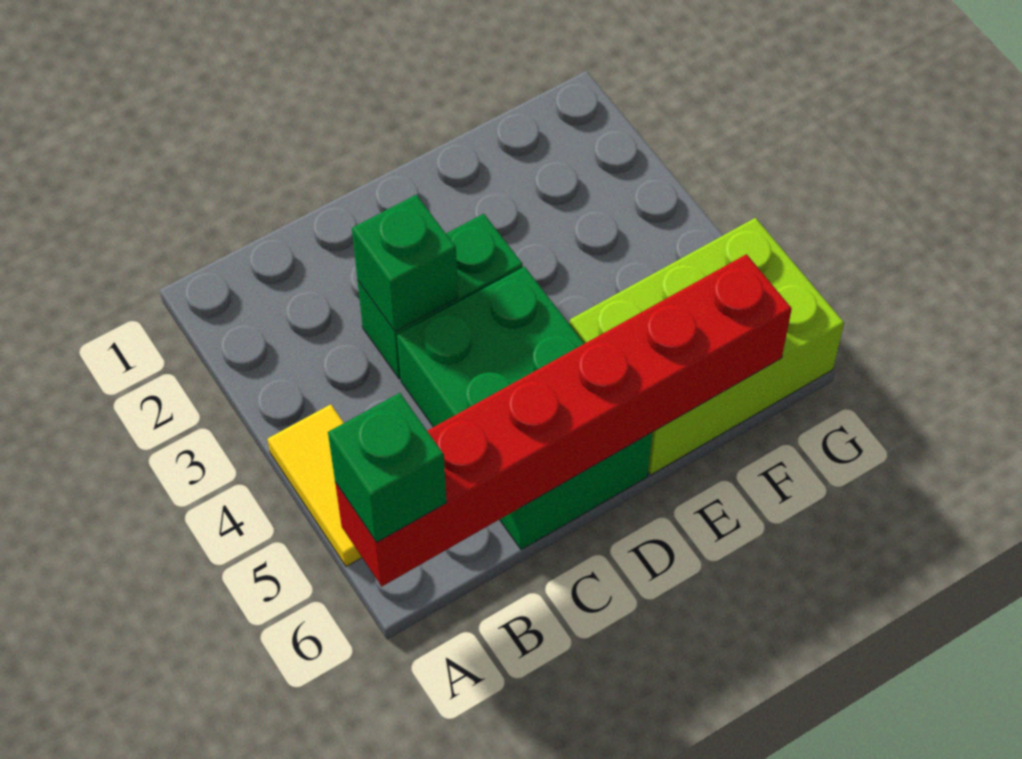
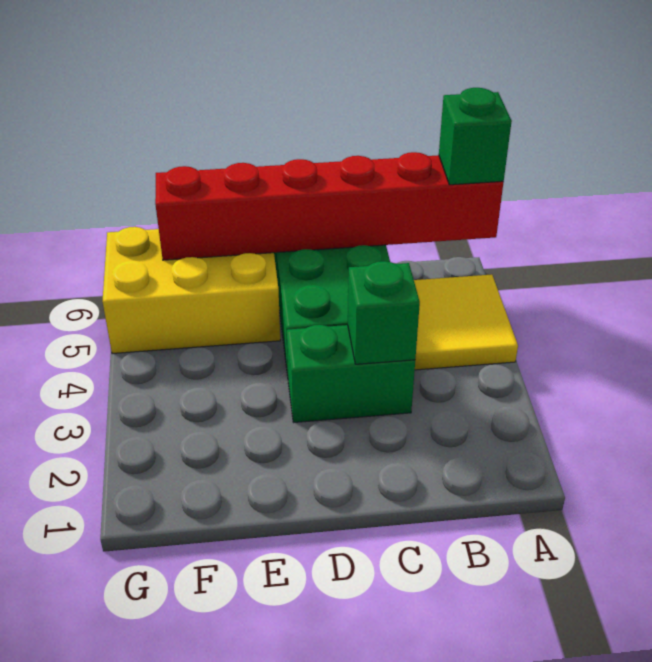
yellow tile A4:A5 level 1 -> yellow tile A4:B5 level 1
lime brick E5:G6 level 1 -> yellow brick E5:G6 level 1

